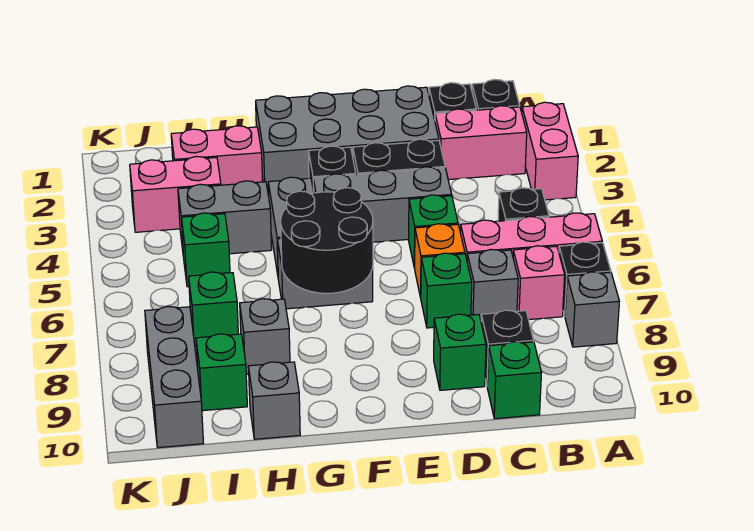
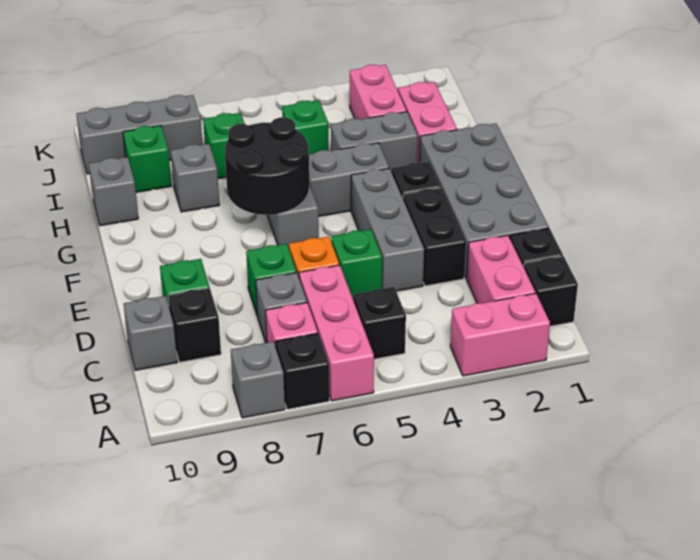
green brick C10 level 1 -> grey brick C10 level 1
grey brick H4:I4 level 1 -> grey brick H3:H4 level 1

